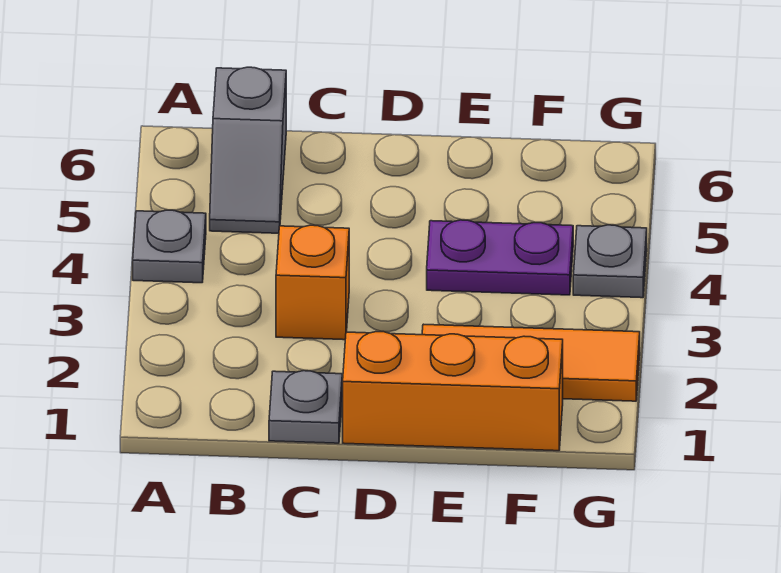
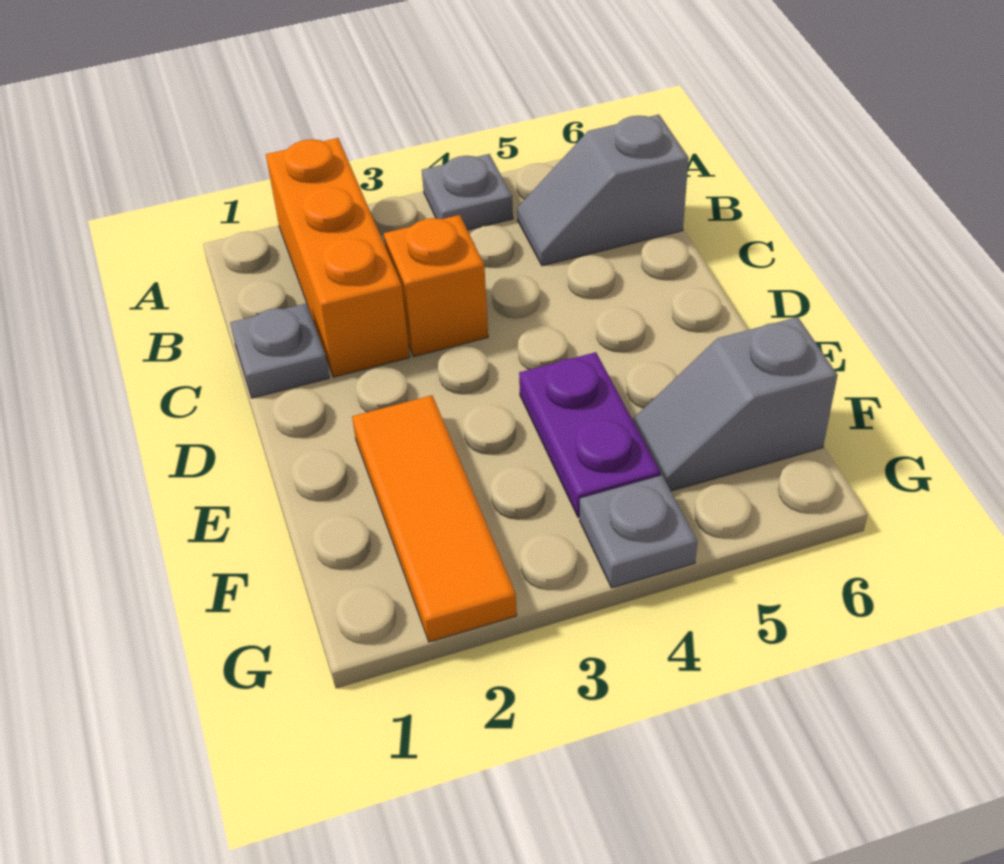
orange brick D1:F1 level 1 -> orange brick A2:C2 level 1
none -> grey slope F5:F6 level 1 top 6

